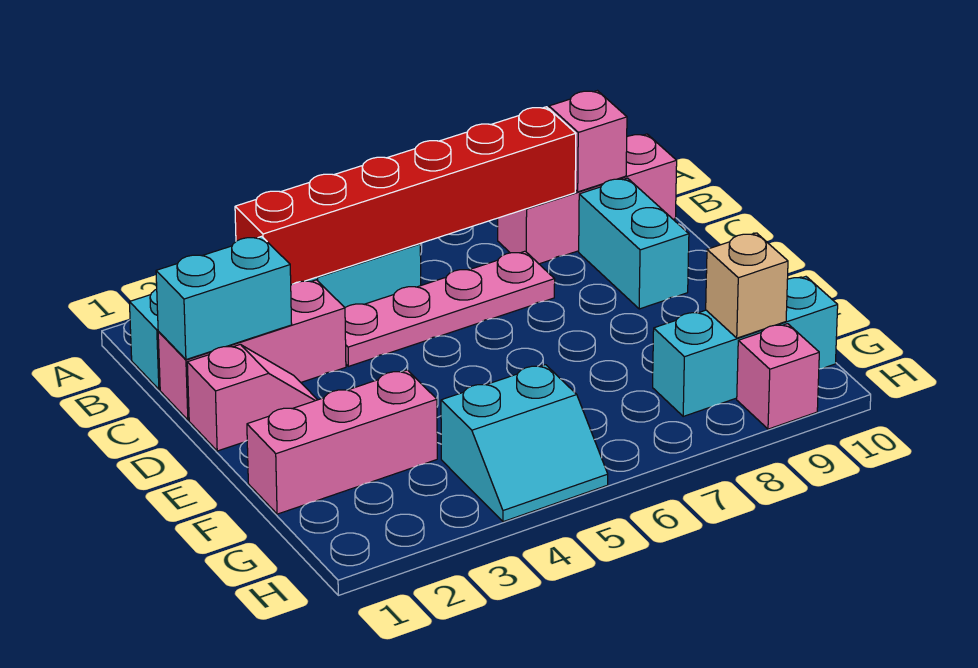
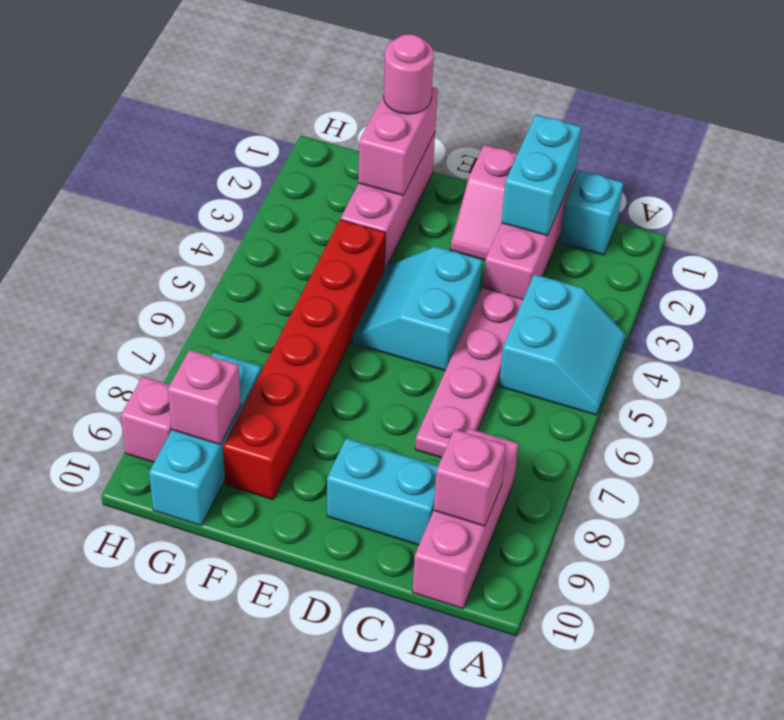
red brick B3:B8 level 2 -> red brick F4:F9 level 1
none -> pink brick F1:F2 level 2
none -> pink round brick F1 level 3
cyan slope G4:H5 level 1 top G -> cyan slope D4:E5 level 1 top D
tan brick G9 level 2 -> pink brick G9 level 2

